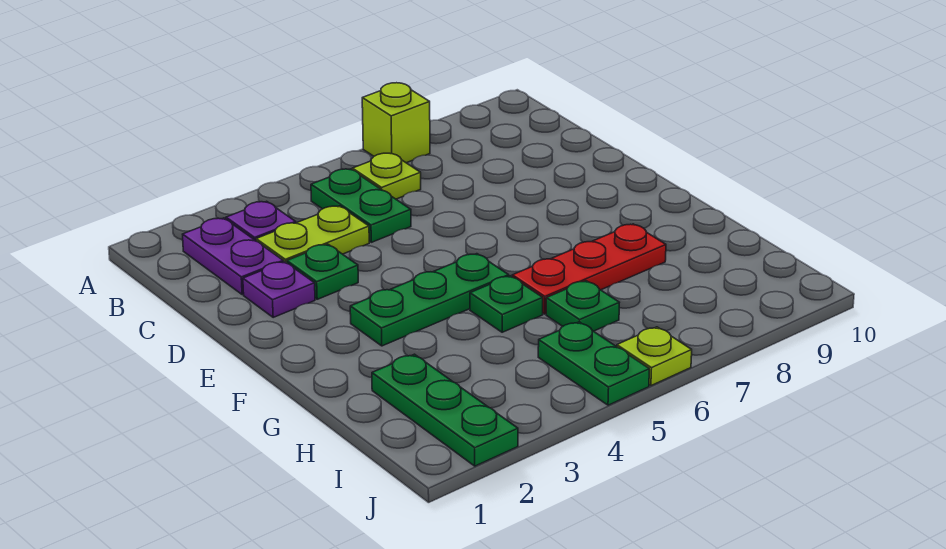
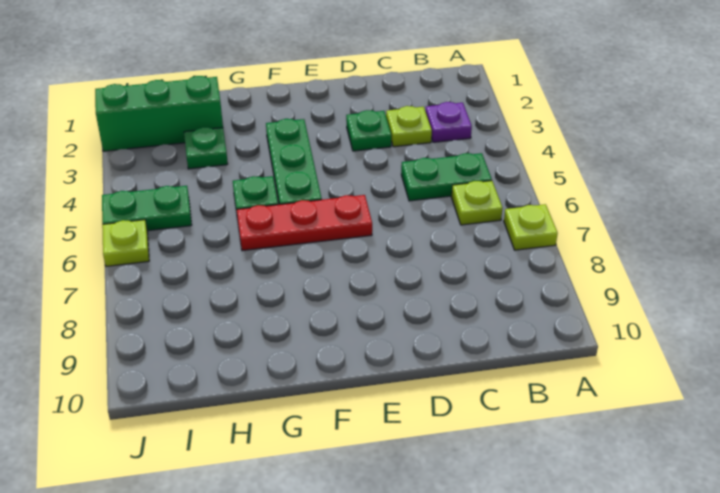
lime brick A7 level 1 -> lime plate A7 level 1
purple plate B2:C2 level 1 -> none
lime plate C3:C4 level 1 -> lime plate C3 level 1
purple plate D2 level 1 -> none
red plate G6:G8 level 1 -> red plate E6:G6 level 1
green plate H2:J2 level 1 -> green brick H2:J2 level 1
green plate H6 level 1 -> green plate H3 level 1

